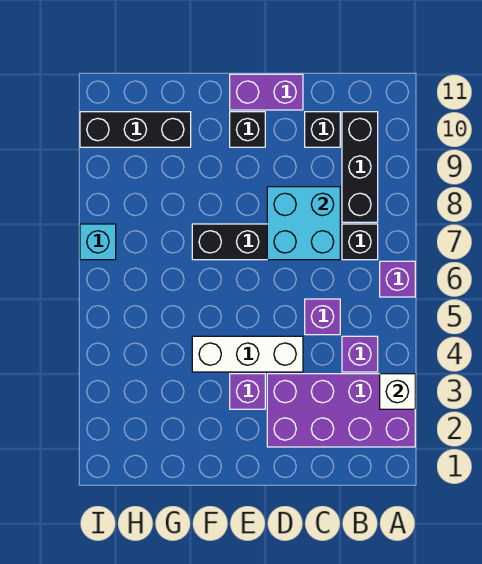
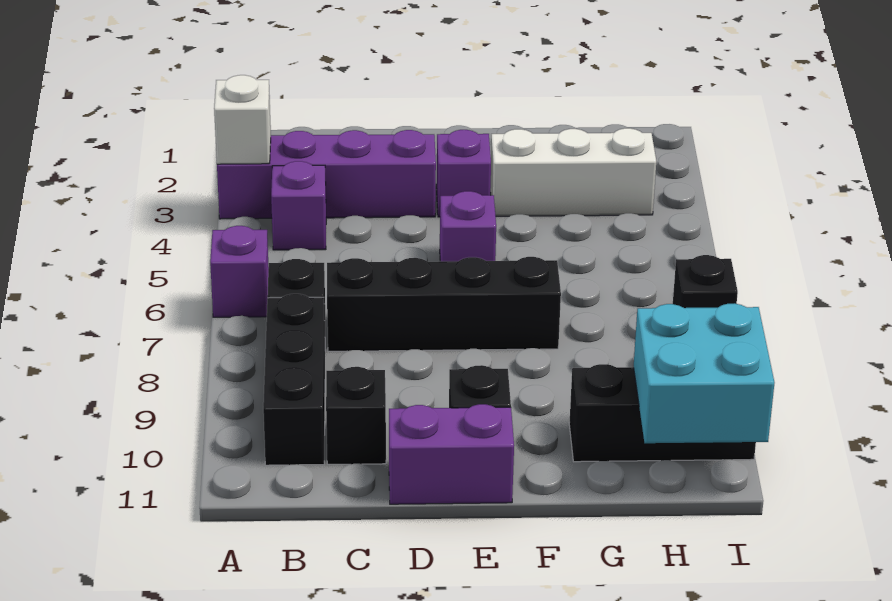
purple brick A2:D3 level 1 -> purple brick A3:D3 level 1
purple brick C5 level 1 -> purple brick E5 level 1
cyan brick C7:D8 level 2 -> cyan brick H10:I11 level 2
white brick D4:F4 level 1 -> white brick F3:H3 level 1
cyan brick I7 level 1 -> black brick I7 level 1

